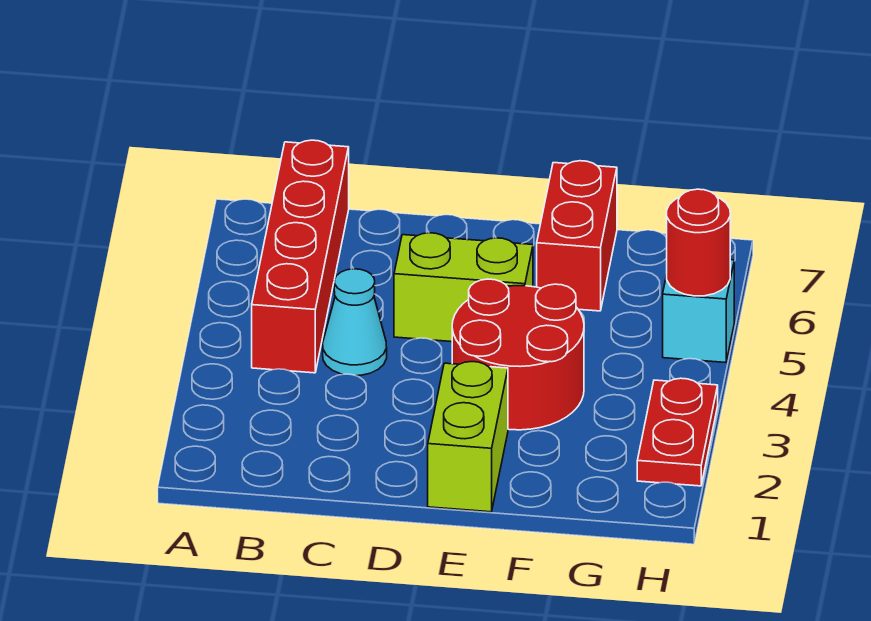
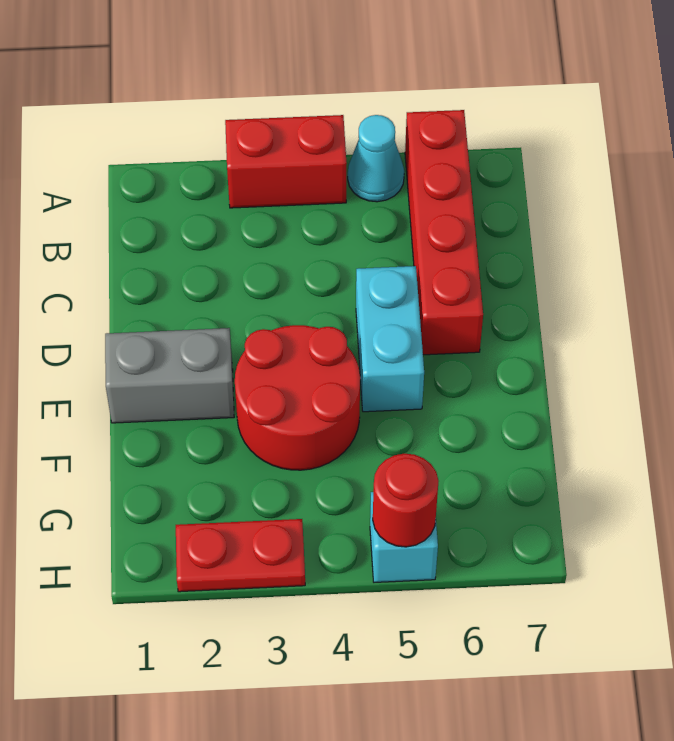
red brick B4:B7 level 1 -> red brick A6:D6 level 1
cyan cone C4 level 1 -> cyan cone A5 level 1
lime brick D5:E5 level 1 -> cyan brick D5:E5 level 1
lime brick E1:E2 level 1 -> grey brick E1:E2 level 1
red brick F6:F7 level 1 -> red brick A3:A4 level 1

